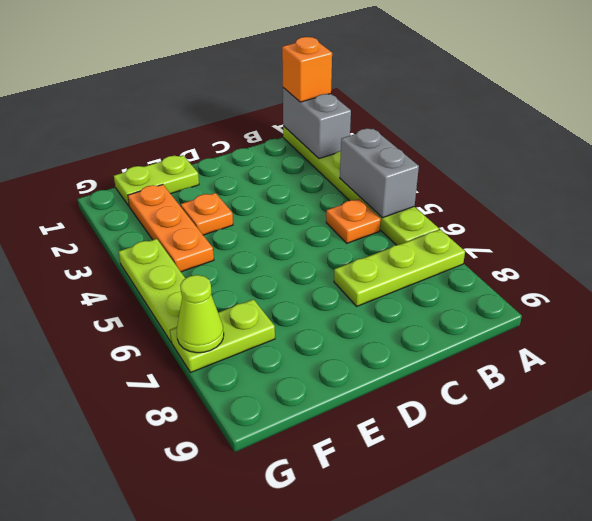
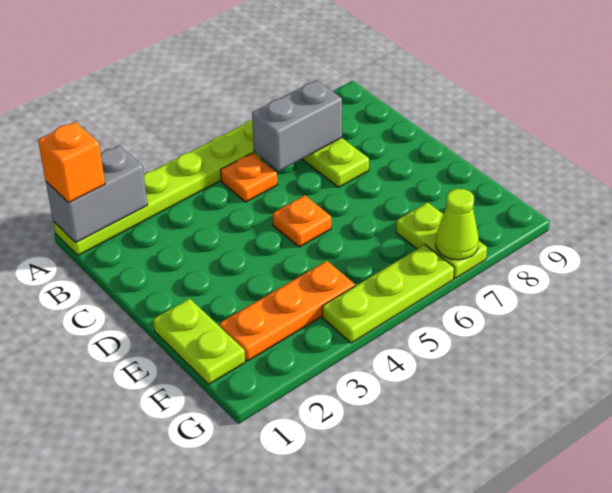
grey brick A4:A5 level 2 -> grey brick B6:B7 level 2
orange plate E3 level 1 -> orange plate D5 level 1

